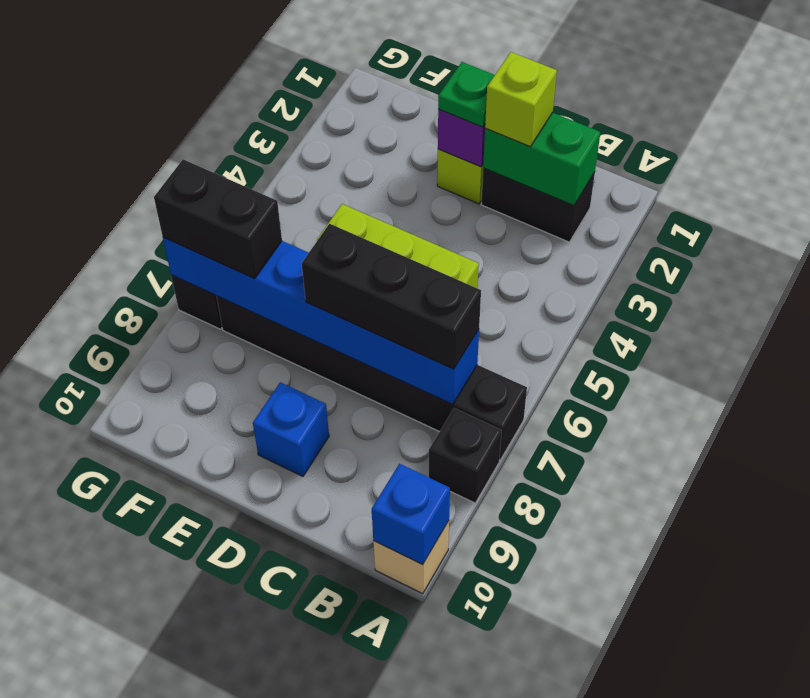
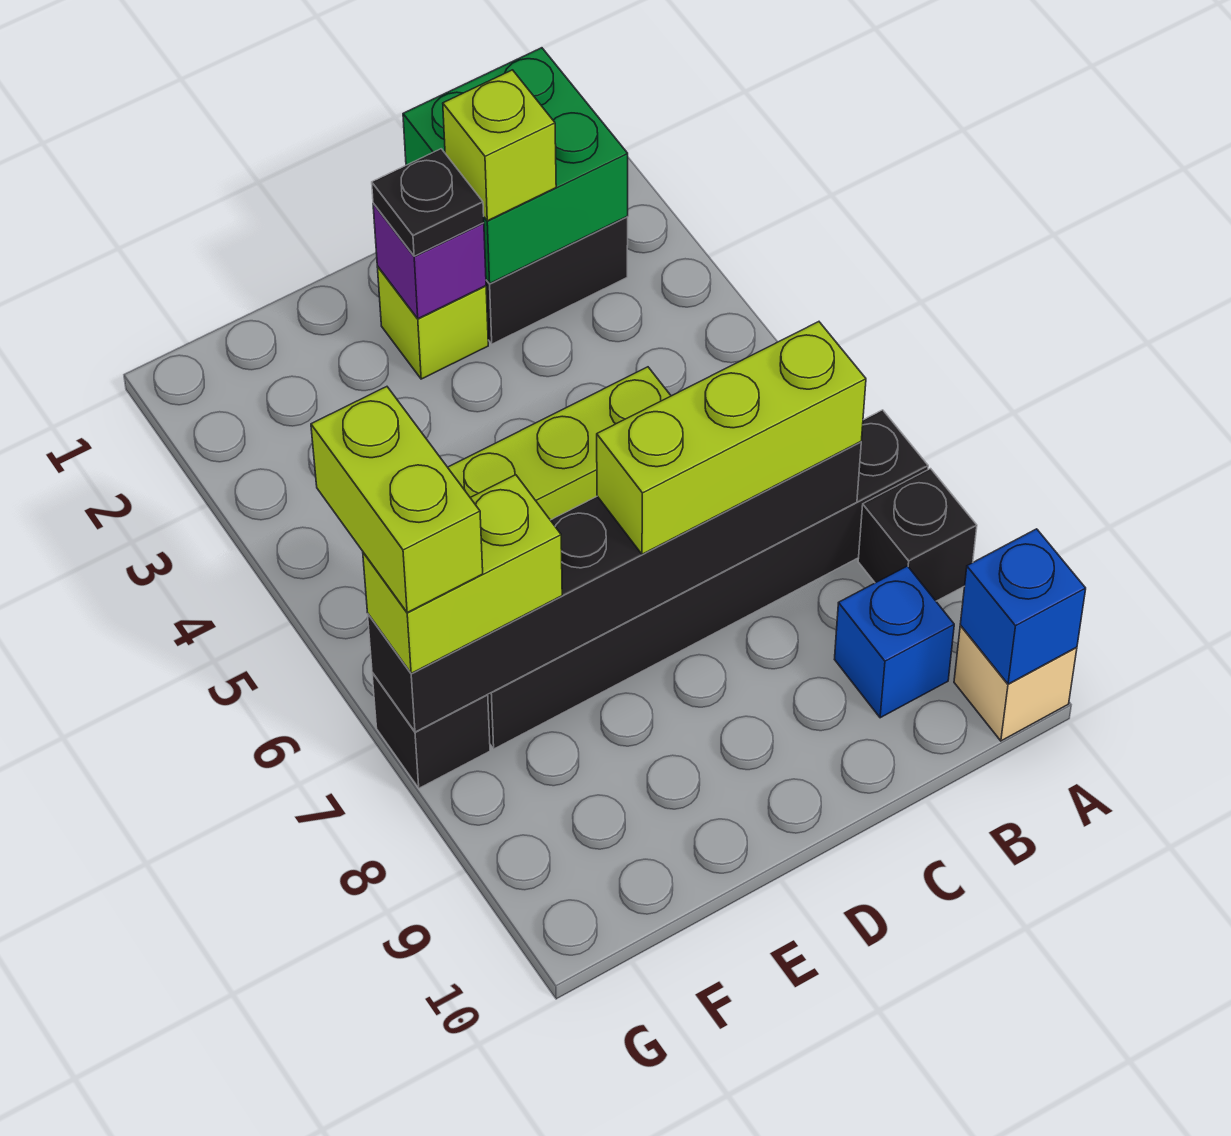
green brick B2:C2 level 2 -> green brick B1:C2 level 2
blue brick B7:G7 level 2 -> black brick B7:G7 level 2
black brick B7:D7 level 3 -> lime brick B7:D7 level 3
green plate D2 level 3 -> black plate D2 level 3
blue brick D9 level 1 -> blue brick B9 level 1
black brick F7:G7 level 3 -> lime brick F7:G7 level 3
none -> lime brick G6:G7 level 4

